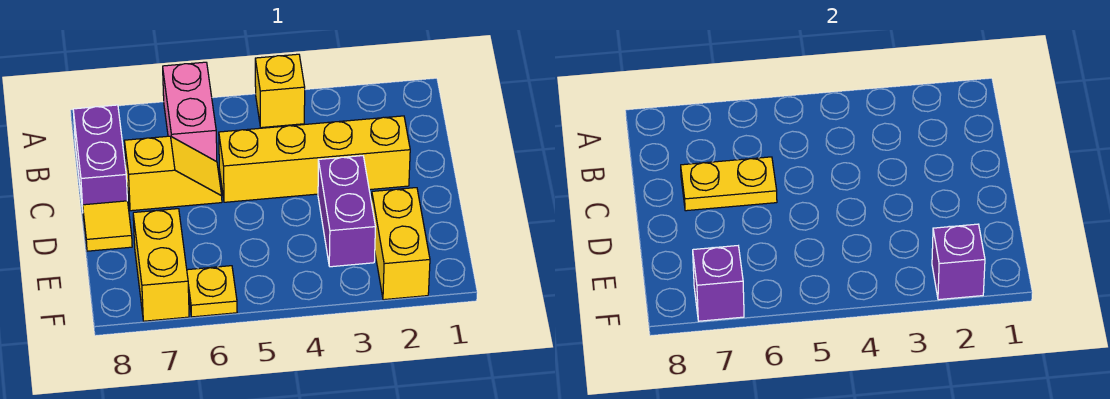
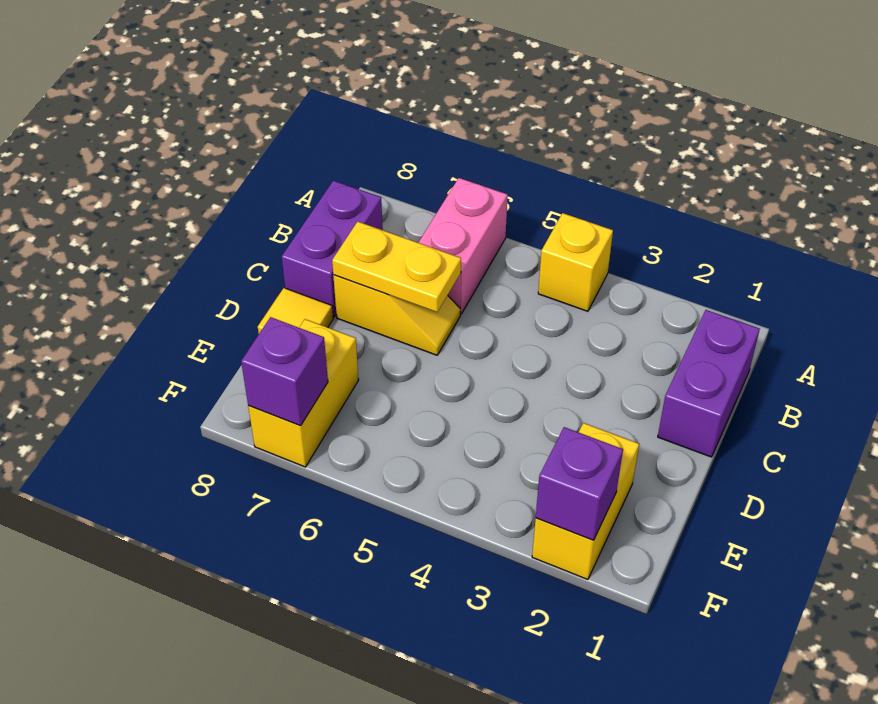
yellow brick C2:C5 level 1 -> none
purple brick D3:E3 level 1 -> purple brick B1:C1 level 1
yellow plate F6 level 1 -> none

